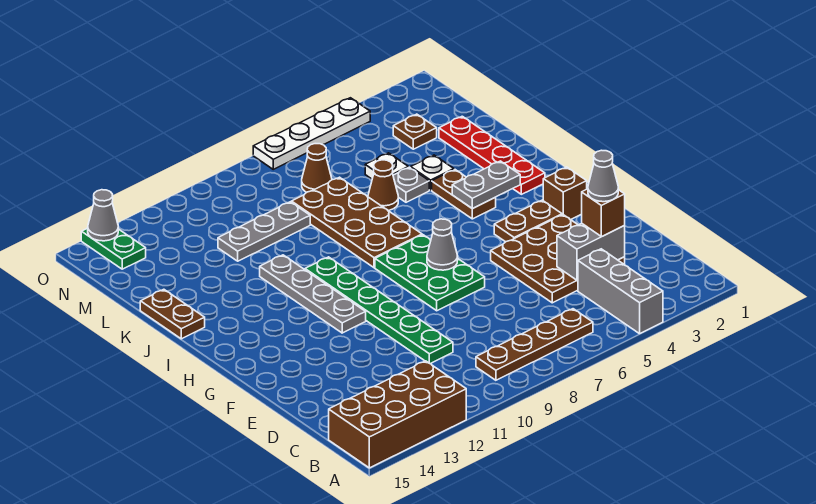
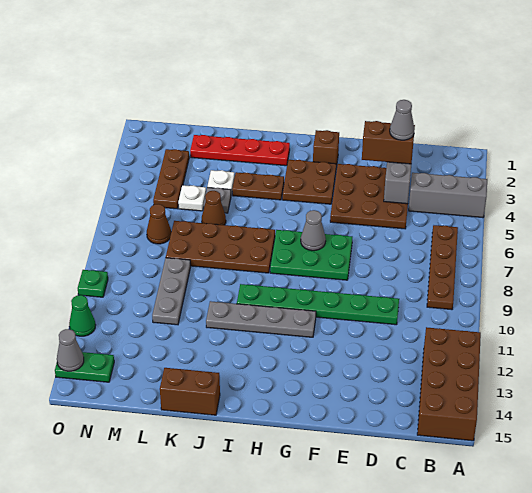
brown brick D3 level 3 -> brown brick D3:E3 level 3
brown plate G3:G4 level 1 -> brown plate G3:H4 level 1
grey plate I3:I4 level 2 -> none
brown plate J15:K15 level 1 -> brown brick J15:K15 level 1
brown plate M3 level 1 -> brown plate M3:M5 level 1
white plate O4:O7 level 1 -> none
none -> green plate O10 level 1
none -> green cone O12 level 1

